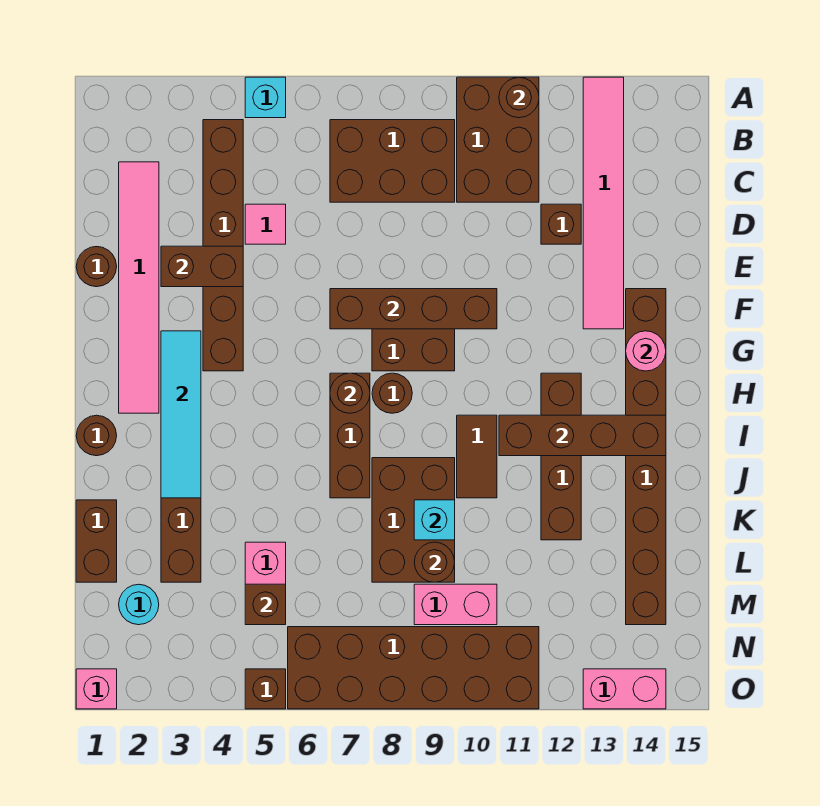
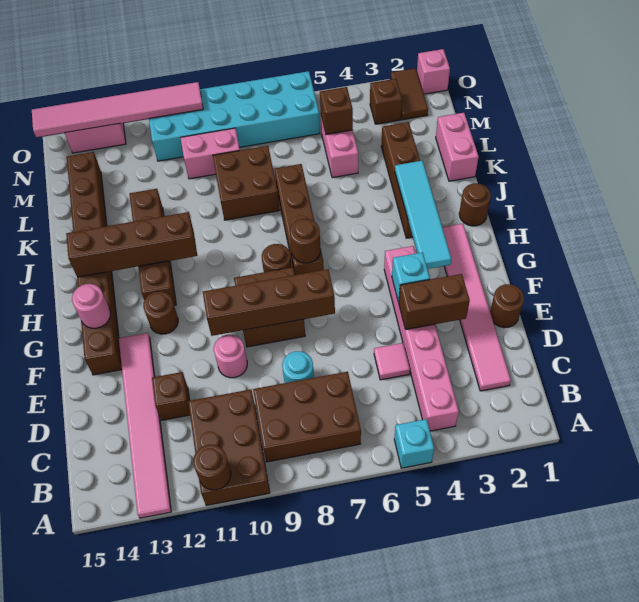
brown brick B4:G4 level 1 -> pink brick B4:G4 level 1
none -> pink round brick E10 level 1
brown brick H7:J7 level 1 -> brown brick H7:K7 level 1
brown tile I10:J10 level 1 -> brown tile N2:O2 level 1
brown brick J8:L9 level 1 -> brown brick K8:L9 level 1
brown brick K1:L1 level 1 -> pink brick K1:L1 level 1
cyan brick K9 level 2 -> cyan brick F4 level 2
brown round brick L9 level 2 -> brown round brick G12 level 1
cyan round brick M2 level 1 -> cyan round brick D8 level 1
brown brick N6:O11 level 1 -> cyan brick N6:O11 level 1
brown brick O5 level 1 -> brown brick N3 level 1
none -> pink tile O10:O15 level 2

